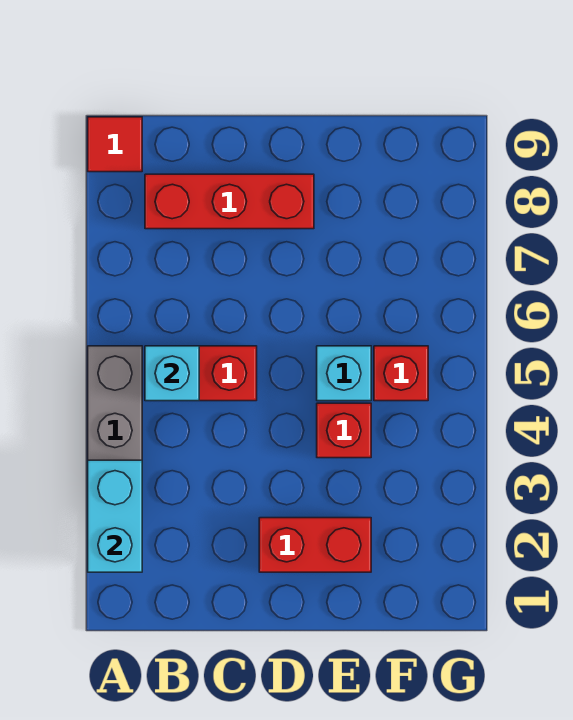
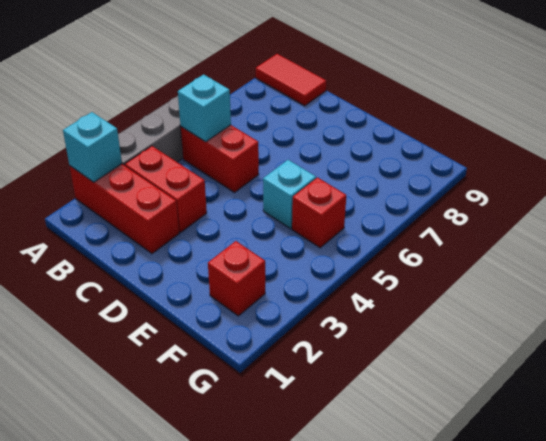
cyan brick A2:A3 level 2 -> cyan brick A2 level 2
red tile A9 level 1 -> red tile A9:B9 level 1
red brick B8:D8 level 1 -> red brick A2:C2 level 1
red brick D2:E2 level 1 -> red brick B3:C3 level 1
red brick E4 level 1 -> red brick F2 level 1

